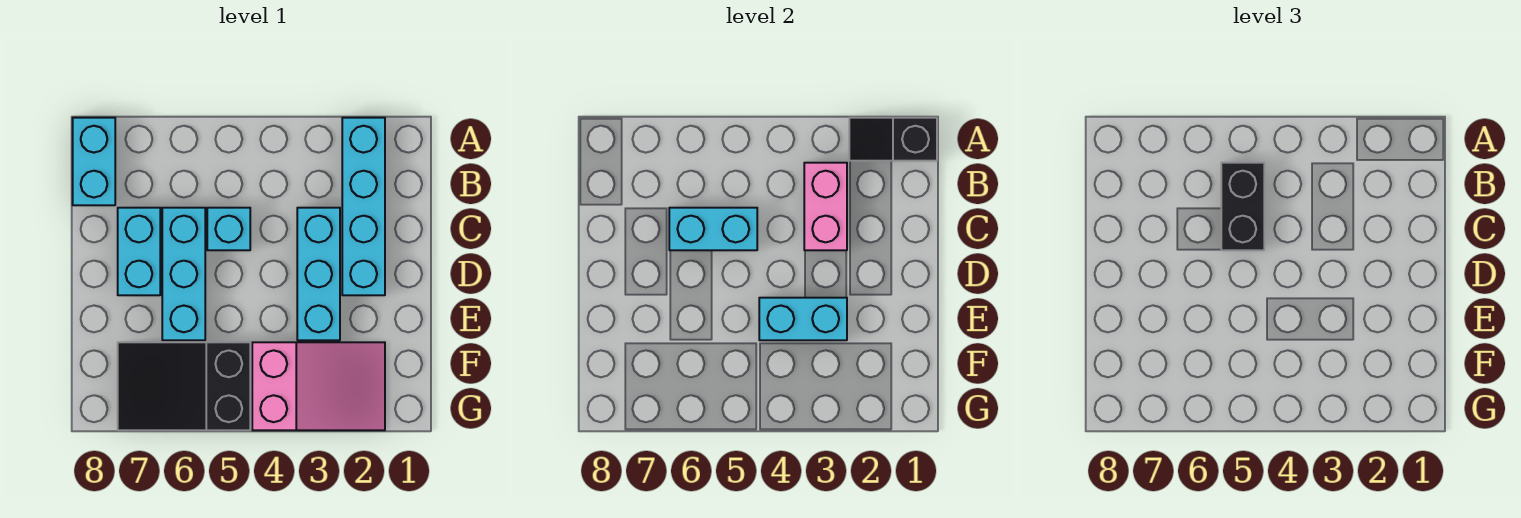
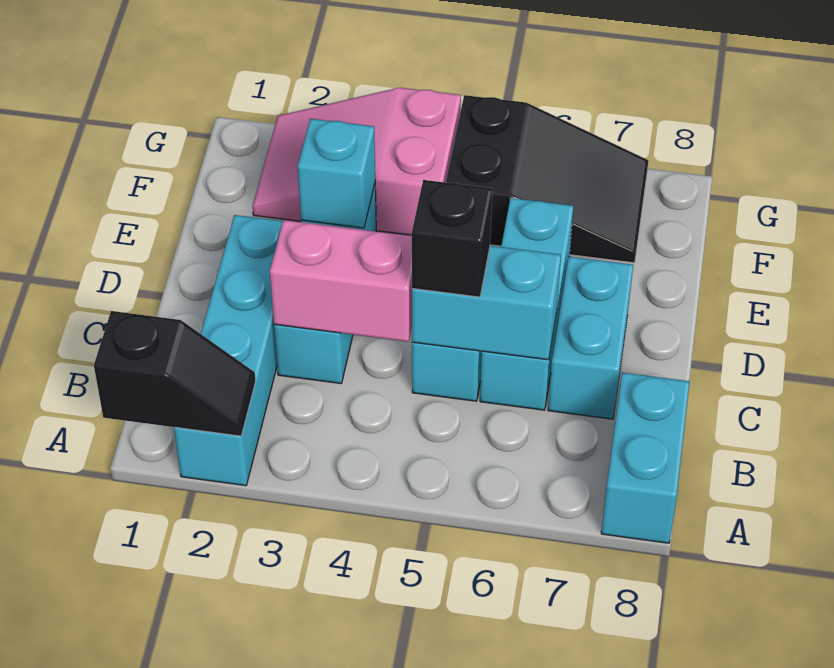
pink brick B3:C3 level 2 -> pink brick C3:C4 level 2
black brick B5:C5 level 3 -> black brick C5 level 3
cyan brick E3:E4 level 2 -> cyan brick E3 level 2

